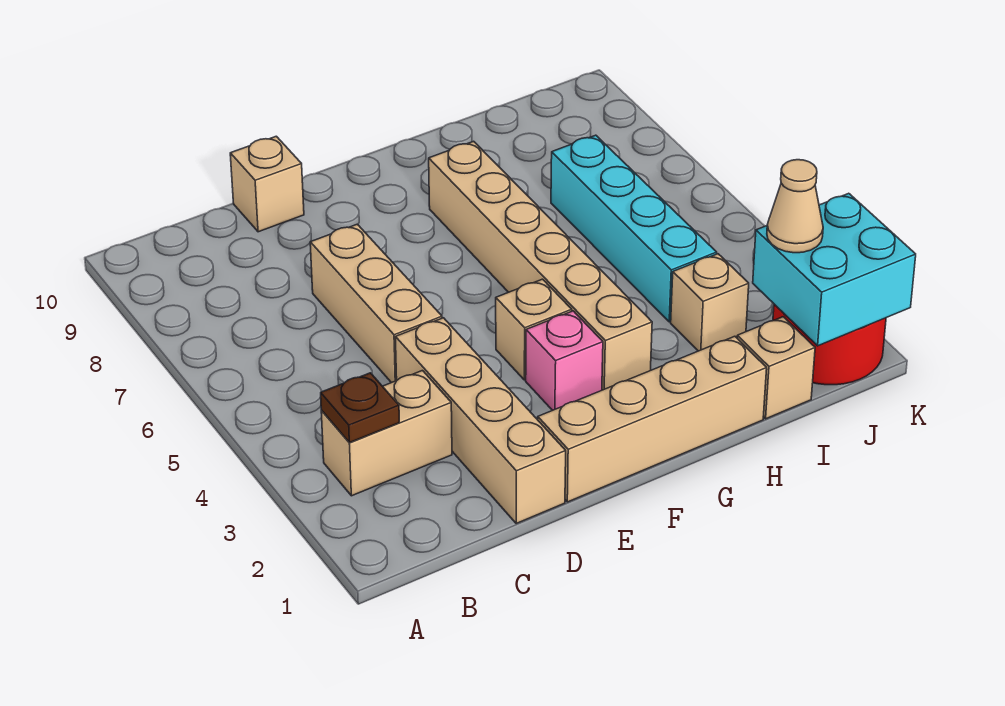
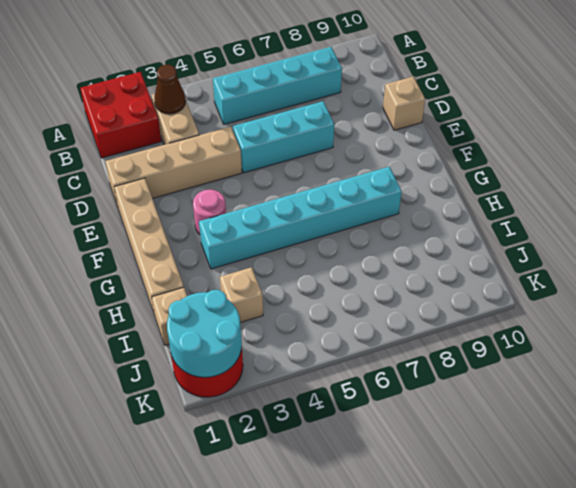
none -> red brick A1:B2 level 1
brown plate B3 level 2 -> brown cone B3 level 2
tan brick D5:D7 level 1 -> cyan brick D5:D7 level 1
pink brick F3 level 1 -> pink round brick F3 level 1
tan brick F4 level 1 -> none
tan brick G3:G8 level 1 -> cyan brick G3:G8 level 1
cyan brick I4:I7 level 1 -> cyan brick B5:B8 level 1
cyan brick J1:K2 level 2 -> cyan round brick J1:K2 level 2
tan cone J2 level 3 -> none

